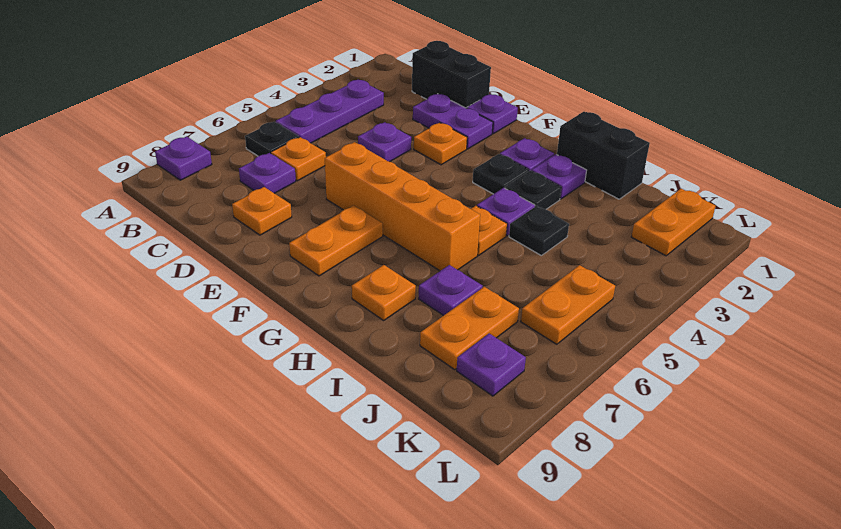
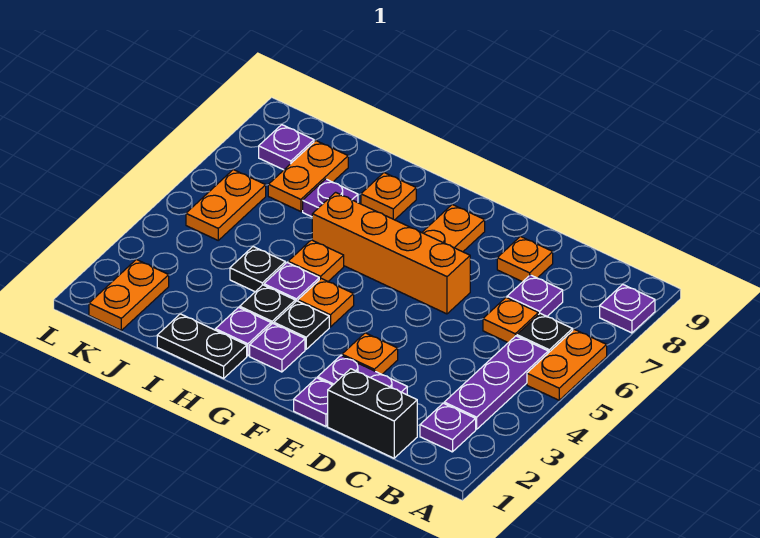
none -> orange plate A5:A6 level 1
purple plate D4 level 1 -> purple plate B2 level 1
none -> orange plate G4 level 1
black brick H1:I1 level 1 -> black plate H1:I1 level 1

